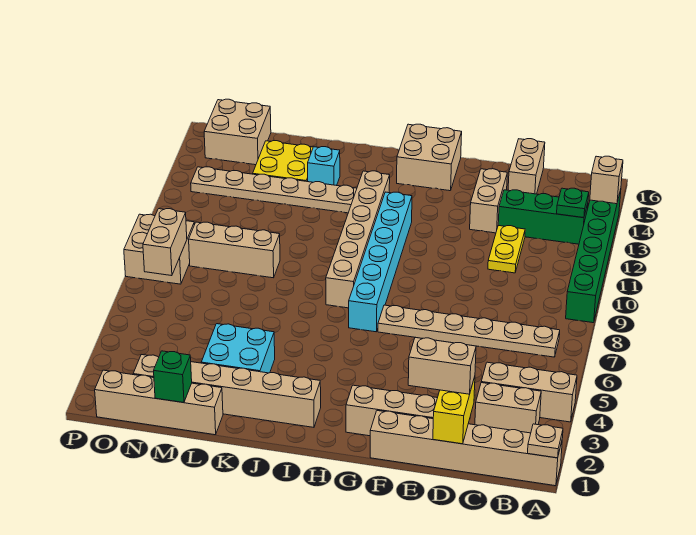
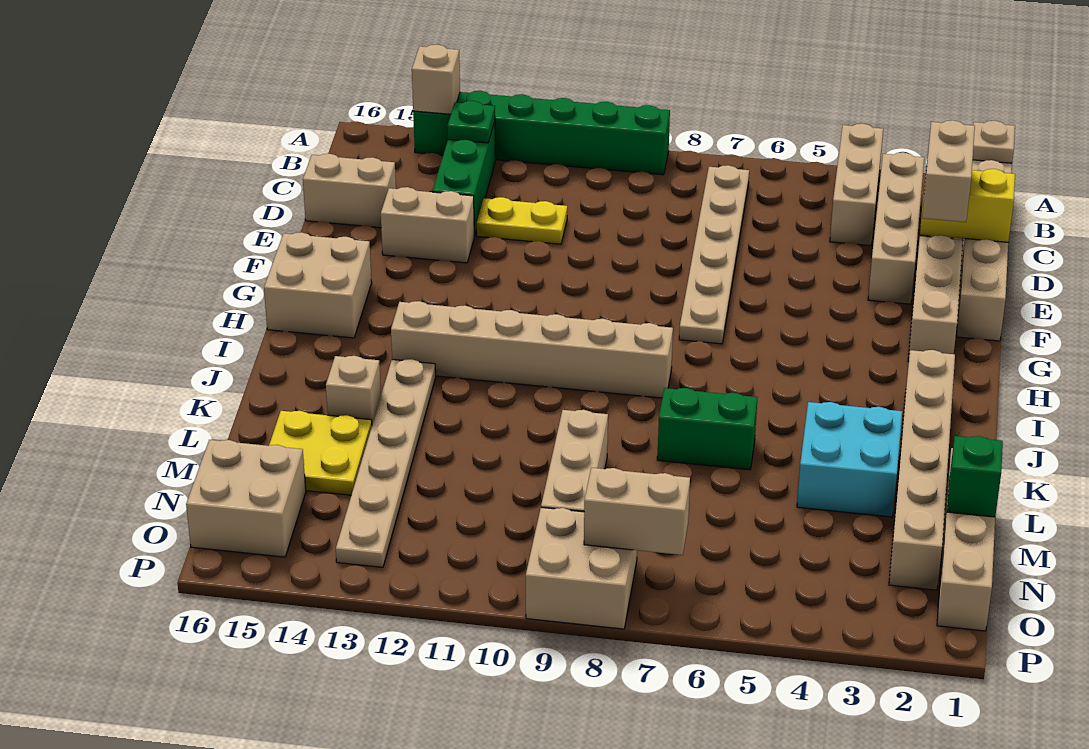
tan brick B3:C3 level 1 -> tan brick B3:E3 level 1
cyan brick H7:H12 level 1 -> none
none -> green brick K6:K7 level 1
cyan brick K14 level 1 -> tan brick K14 level 1

